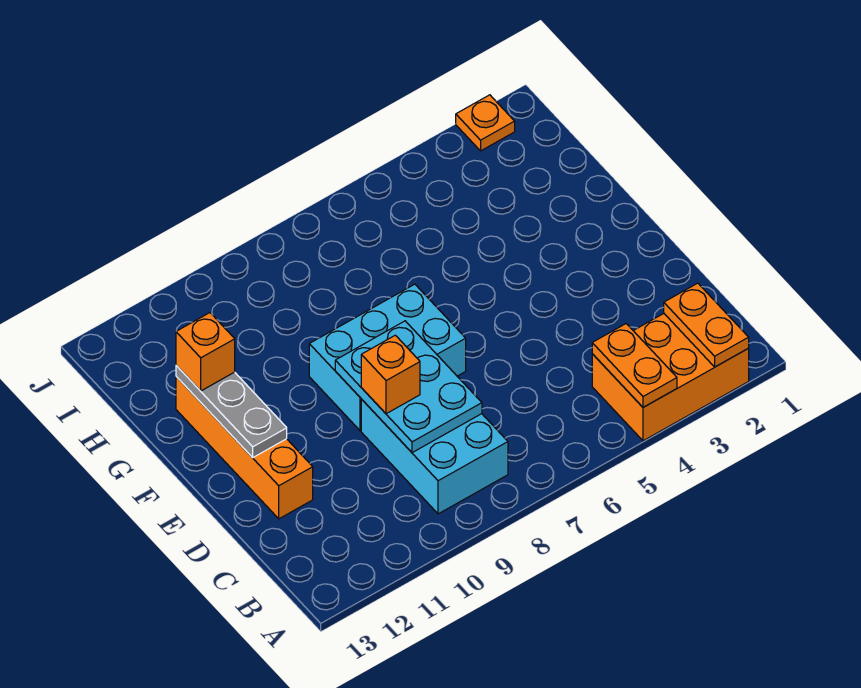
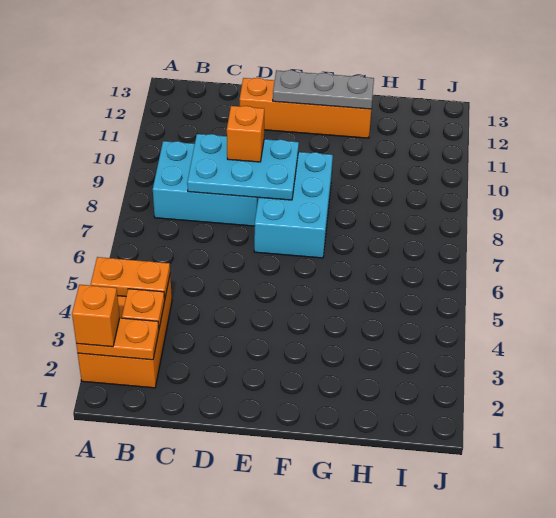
orange brick G12 level 3 -> orange brick A2 level 3
orange plate J2 level 1 -> orange plate B3 level 2

